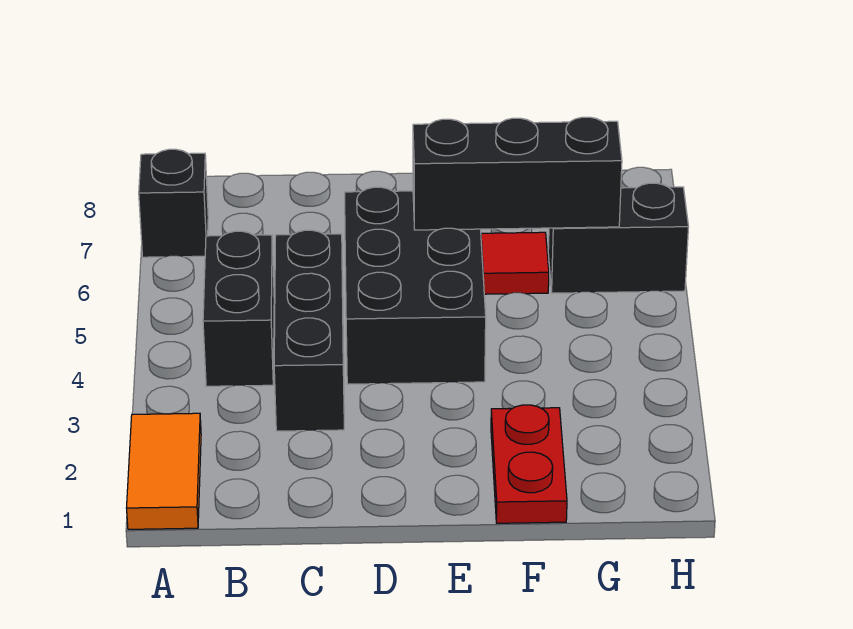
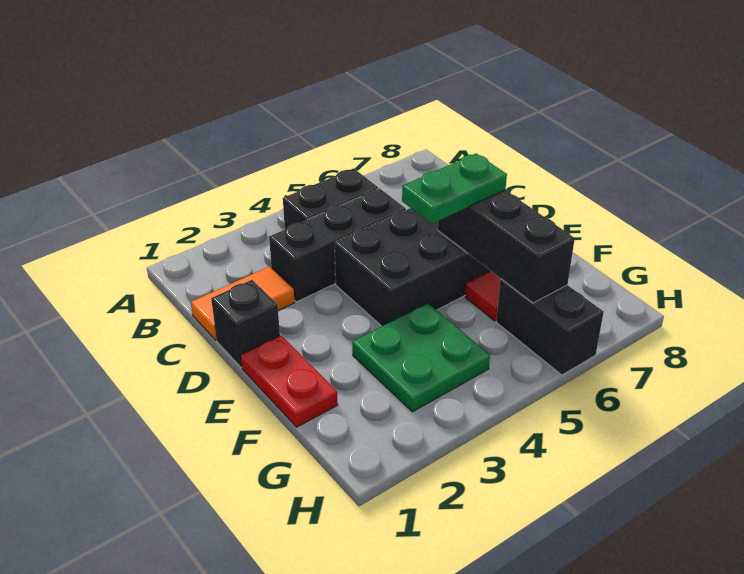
orange tile A1:A2 level 1 -> orange tile C1:C2 level 1
black brick A7 level 1 -> black brick D1 level 1
none -> green plate E5:E6 level 3
red plate F1:F2 level 1 -> red plate E1:F1 level 1
none -> green plate F3:G4 level 1

